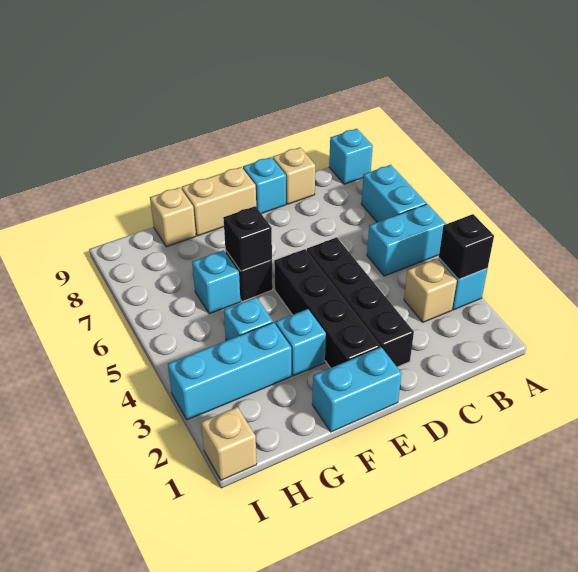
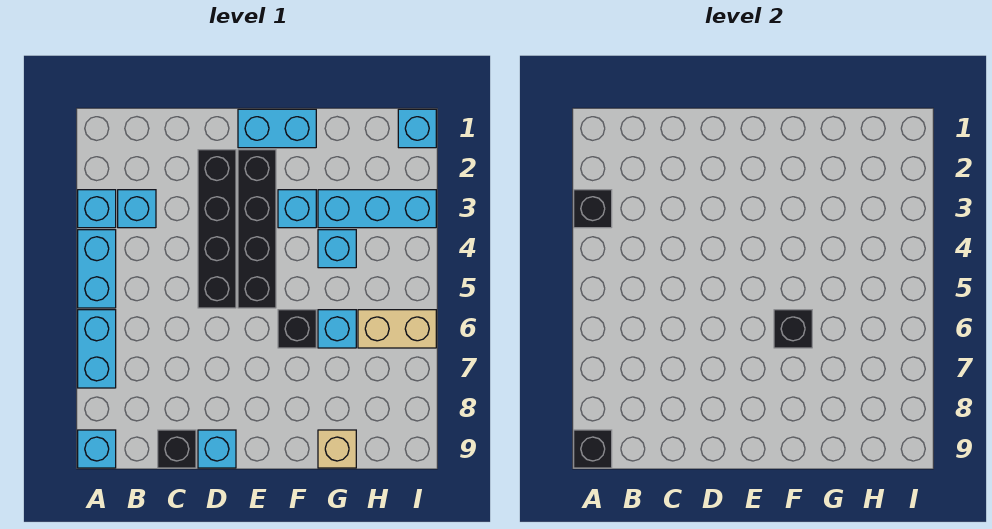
cyan brick A5:B5 level 1 -> cyan brick A4:A5 level 1
none -> black brick A9 level 2
tan brick B3 level 1 -> cyan brick B3 level 1
tan brick C9 level 1 -> black brick C9 level 1
tan brick E9:F9 level 1 -> tan brick H6:I6 level 1
tan brick I1 level 1 -> cyan brick I1 level 1

